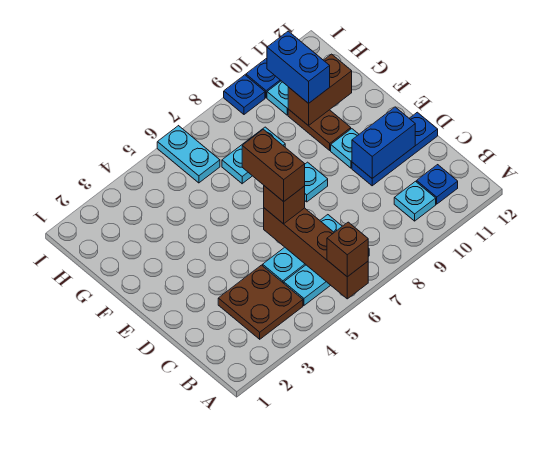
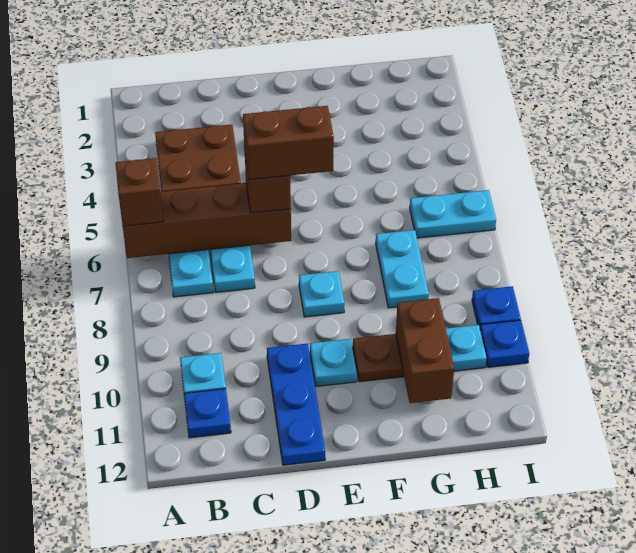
blue brick D10:D11 level 2 -> none
blue brick G10:H10 level 3 -> none

